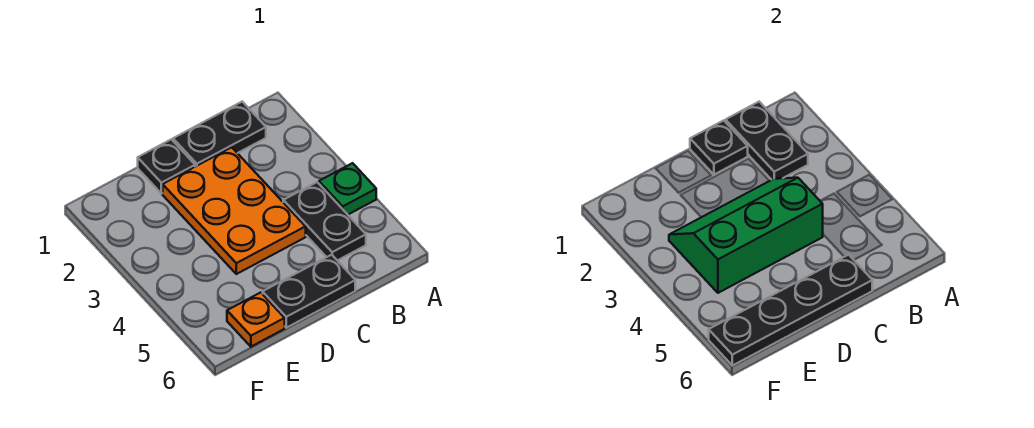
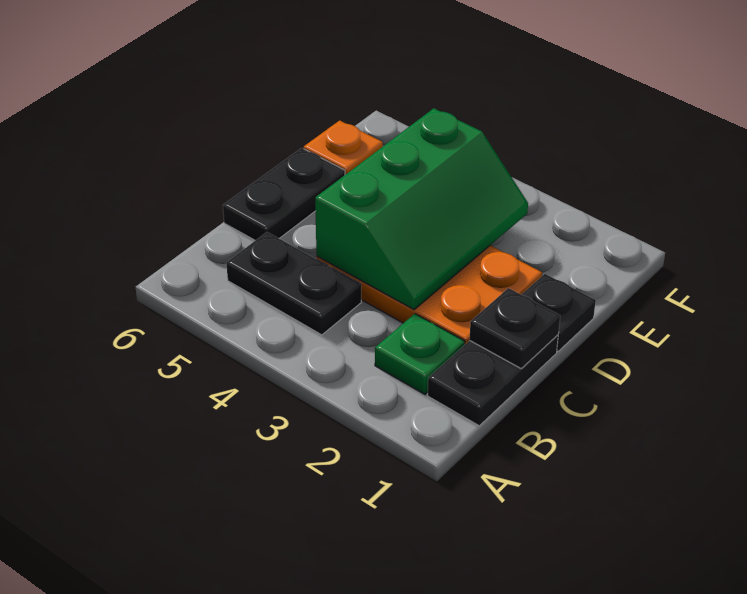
green plate A4 level 1 -> green plate B2 level 1
black plate B1:B2 level 2 -> none
black plate C6:F6 level 2 -> none

